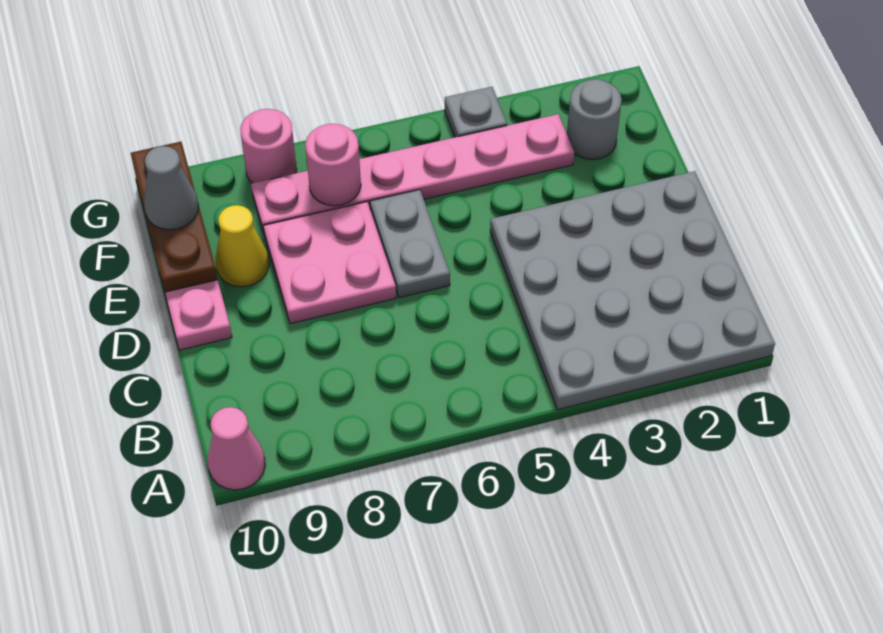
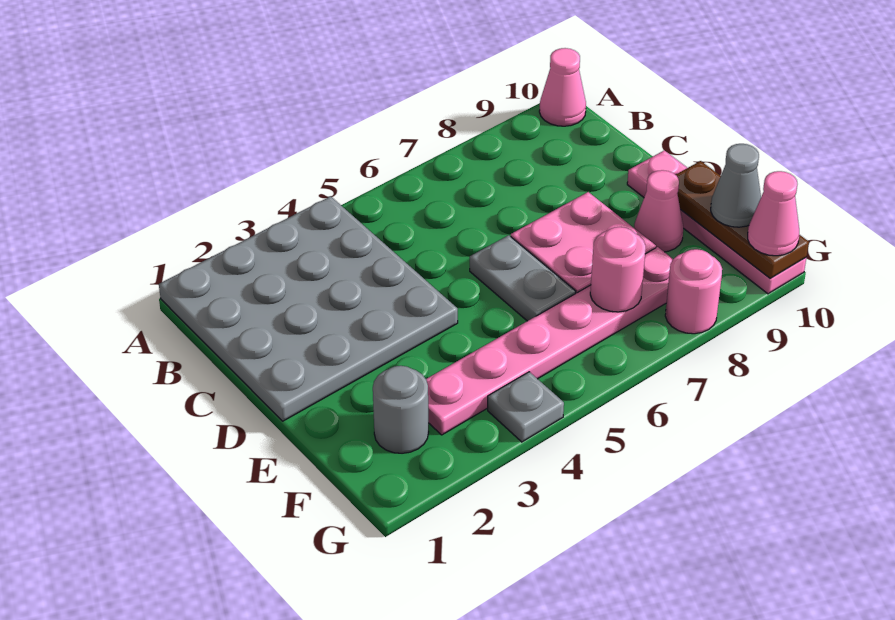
yellow cone E9 level 1 -> pink cone E9 level 1
none -> pink cone G10 level 3

